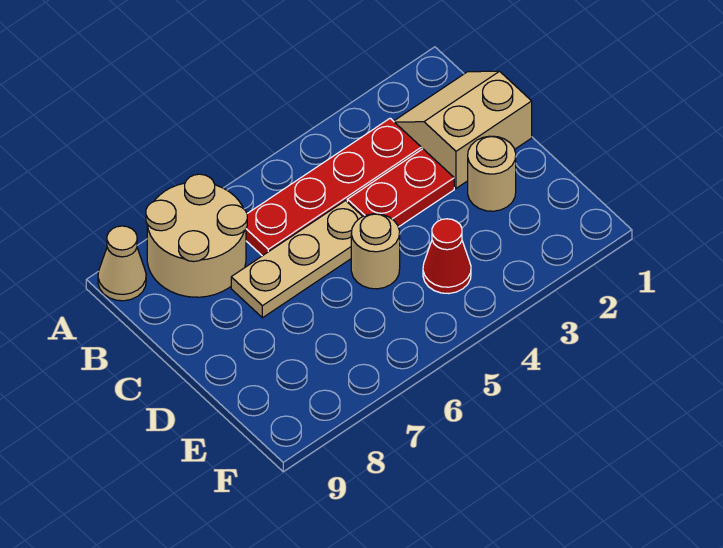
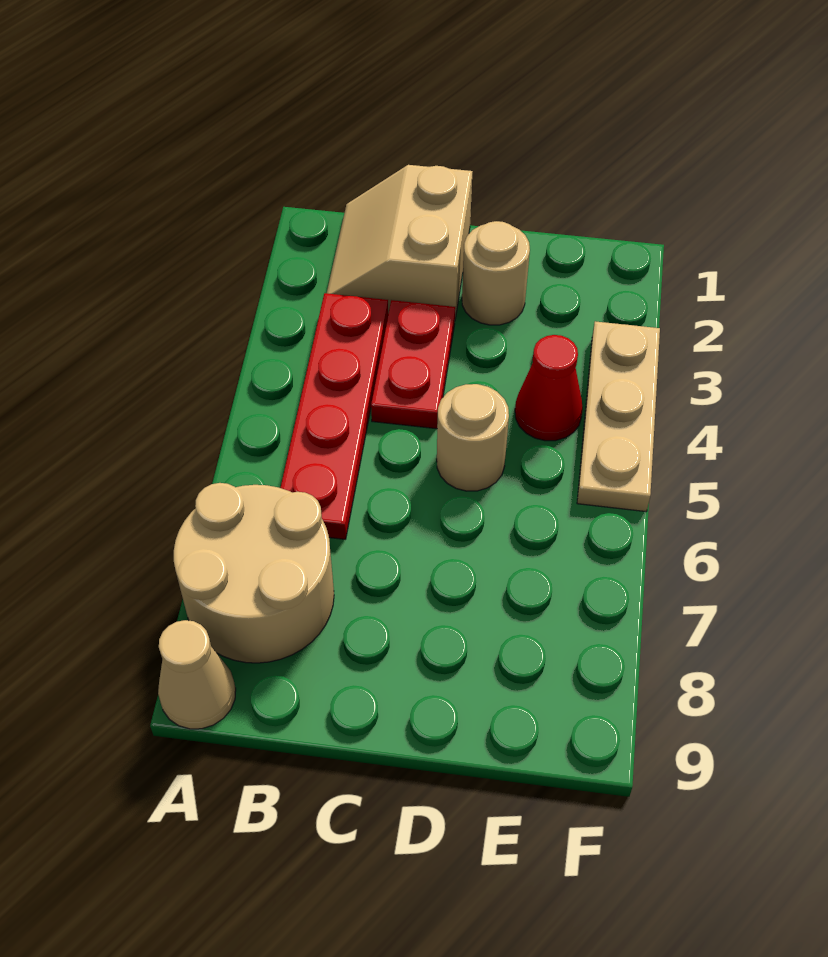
tan plate C5:C7 level 1 -> tan plate F3:F5 level 1

